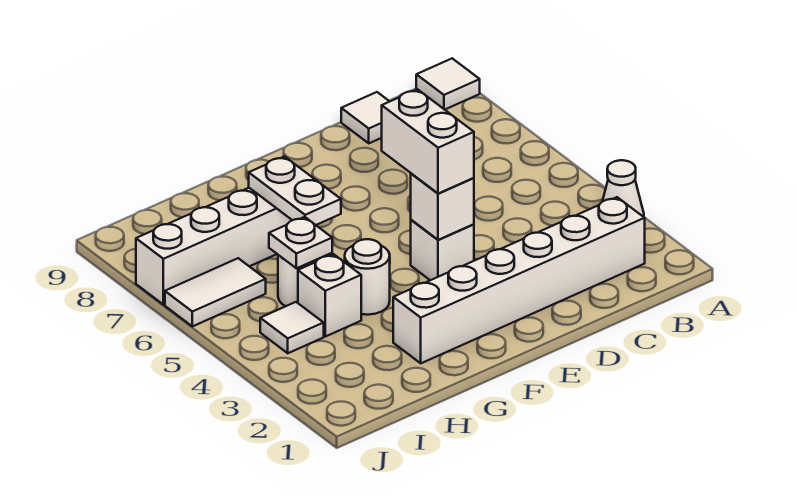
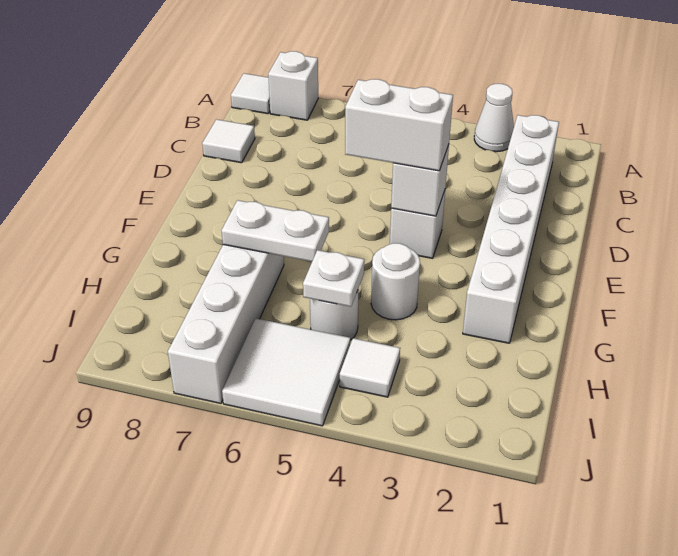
white brick H4 level 1 -> white brick A8 level 1
white tile I6:J6 level 1 -> white tile I5:J6 level 1

